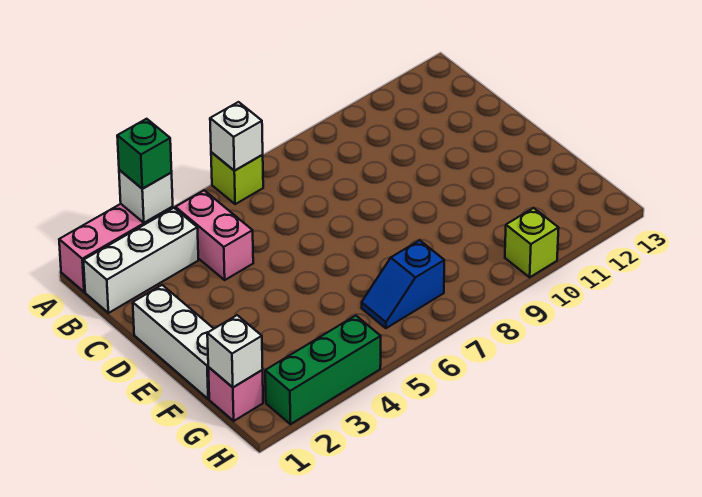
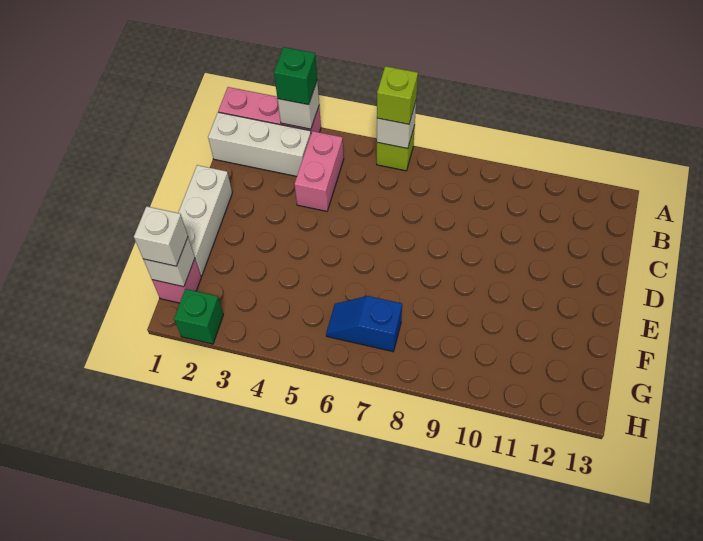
none -> white brick G1 level 3
green brick H2:H4 level 1 -> green brick H2 level 1
lime brick H10 level 1 -> lime brick A6 level 3

